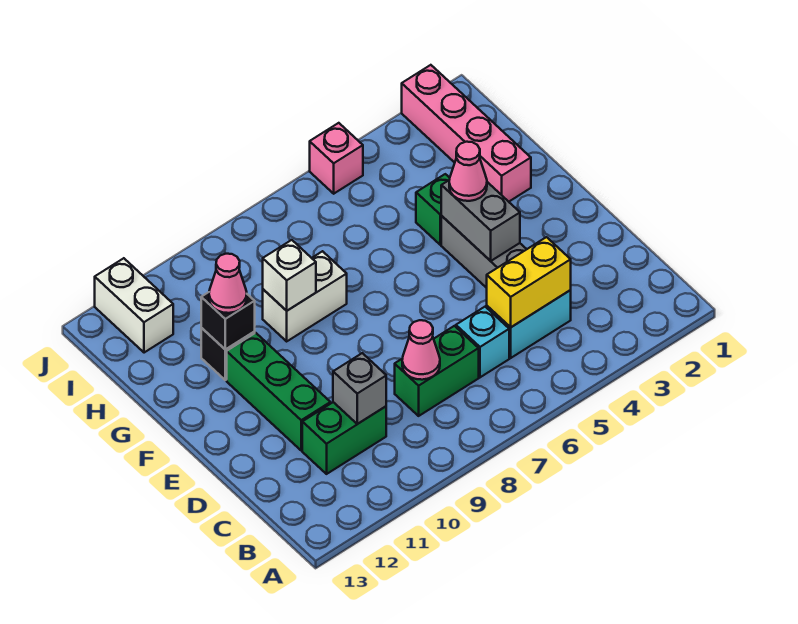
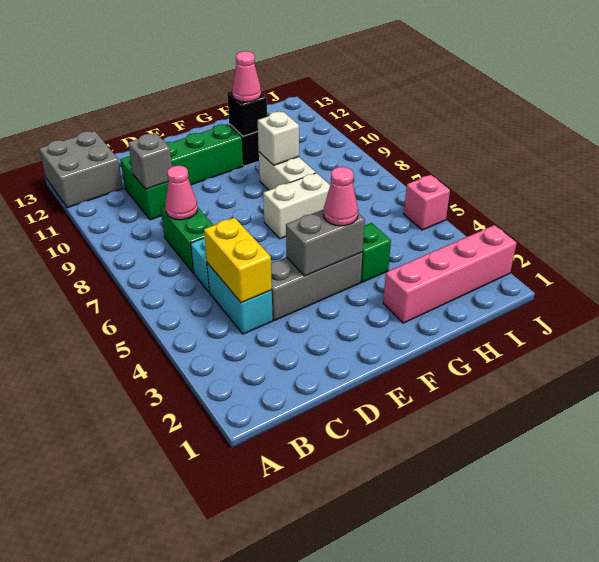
none -> grey brick A12:B13 level 1
white brick I12:J12 level 1 -> white brick F7:G7 level 1

